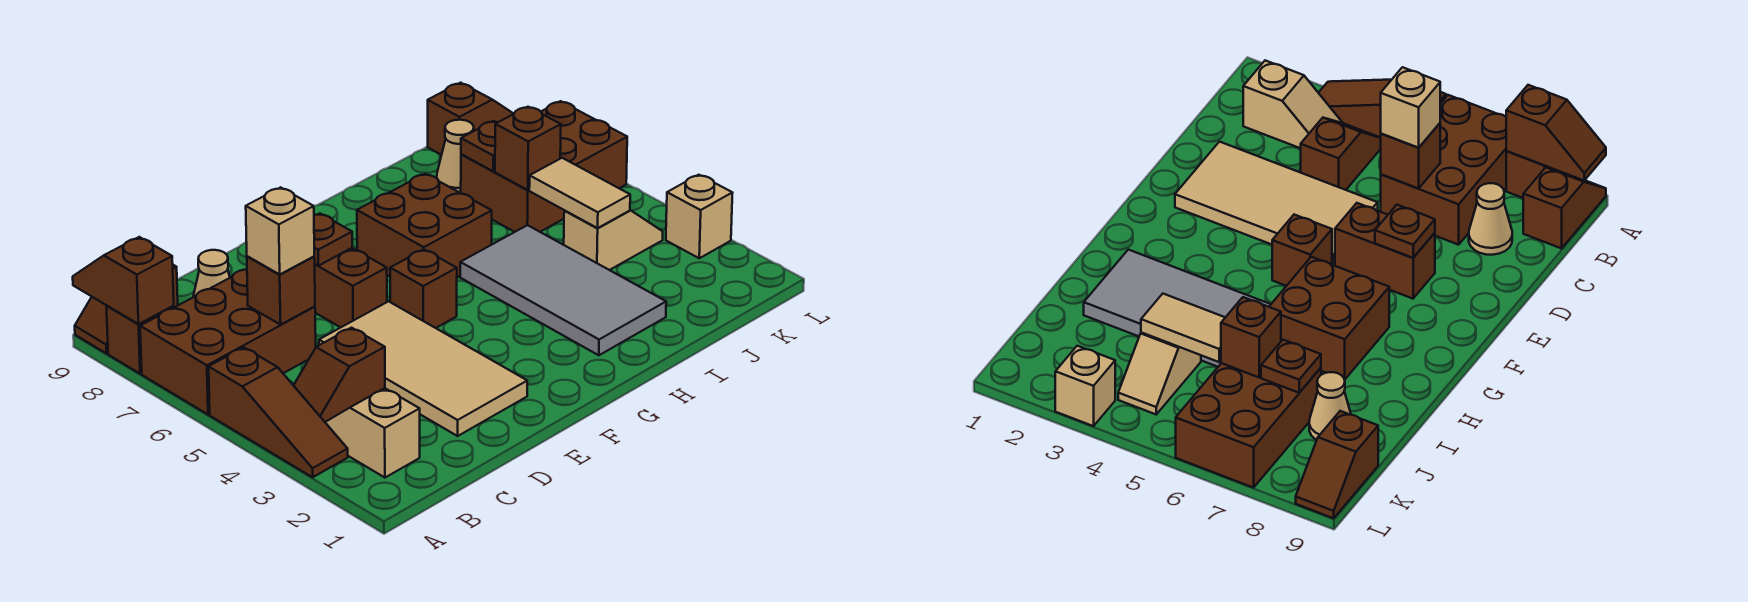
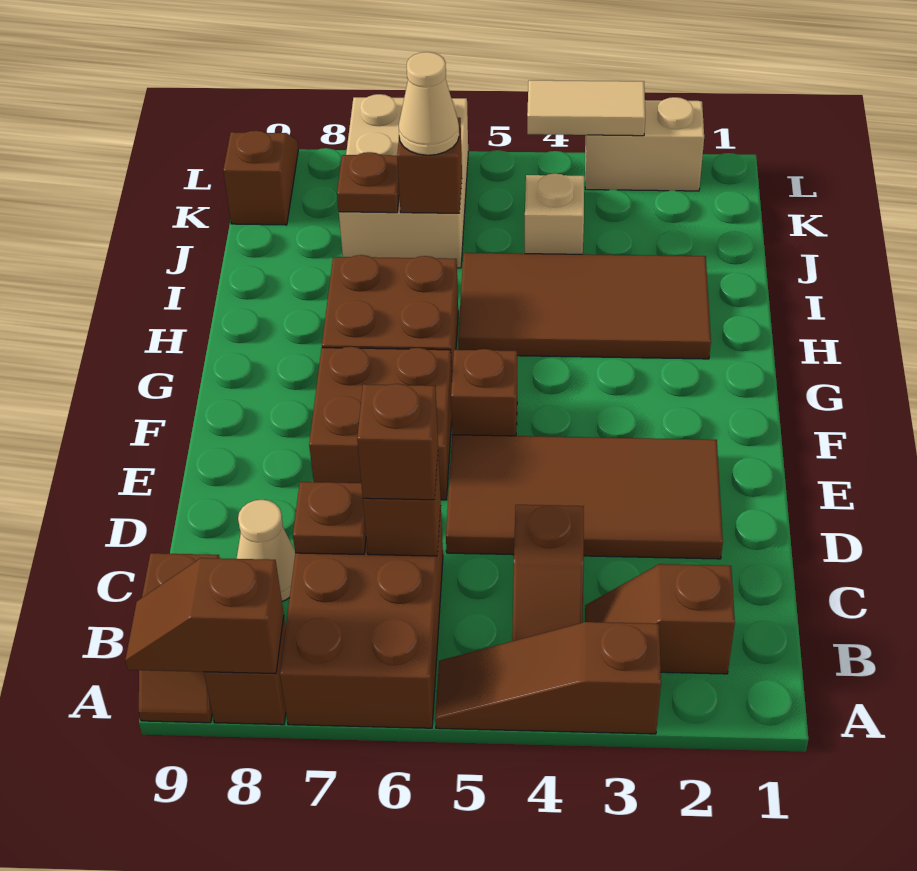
brown slope A3:A5 level 1 top 5 -> brown slope A3:A5 level 1 top 3
tan slope B2:B3 level 1 top 2 -> brown slope B2:B3 level 1 top 2
tan brick C6 level 3 -> brown brick C6 level 3
tan tile D2:E5 level 1 -> brown tile D2:E5 level 1
brown brick E6:E7 level 1 -> brown brick E6:F7 level 1
brown plate E7 level 2 -> brown plate C7 level 2
grey tile H2:I5 level 1 -> brown tile H2:I5 level 1
tan tile J4:J5 level 2 -> tan tile L3:L4 level 2
brown brick J6:L7 level 1 -> tan brick J6:L7 level 1
tan cone J8 level 1 -> tan cone J6 level 3
tan brick L3 level 1 -> tan brick L2:L3 level 1

